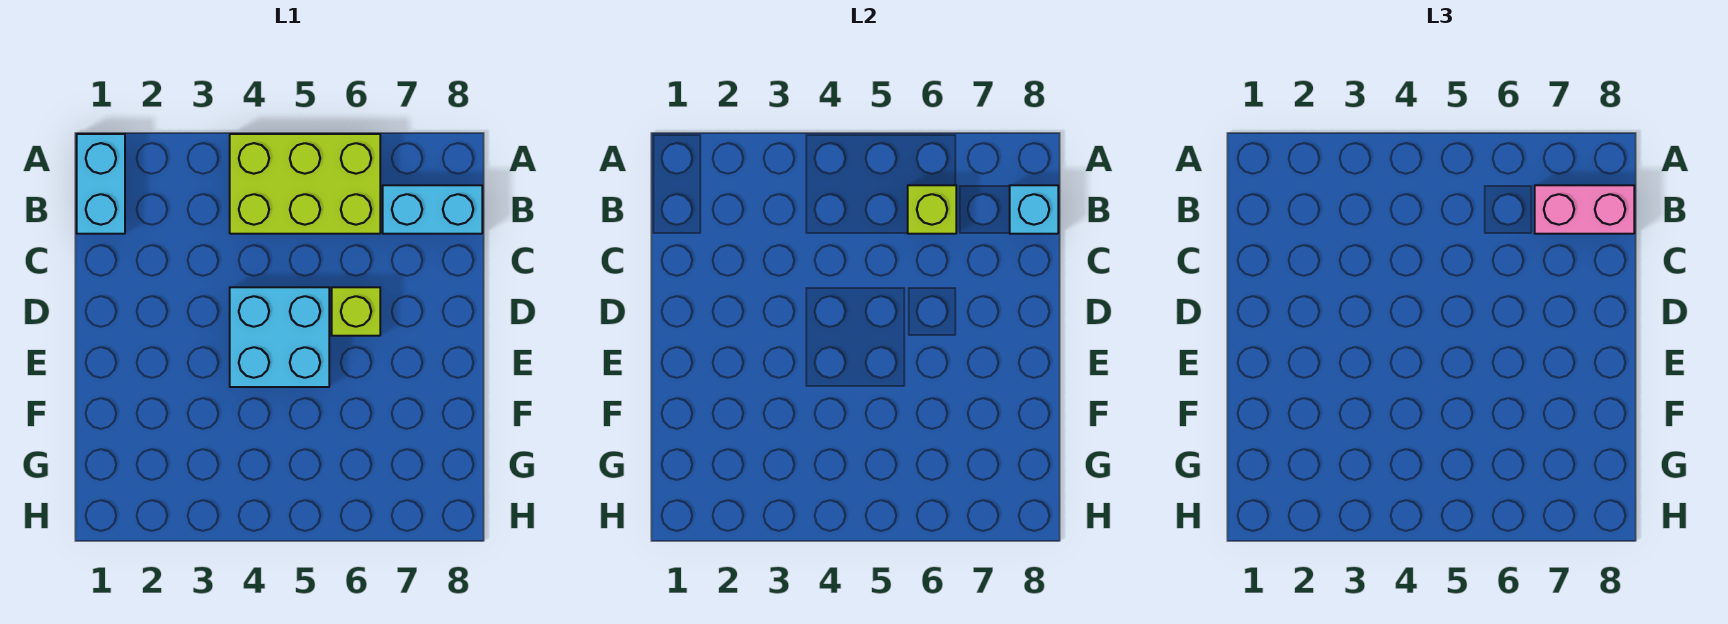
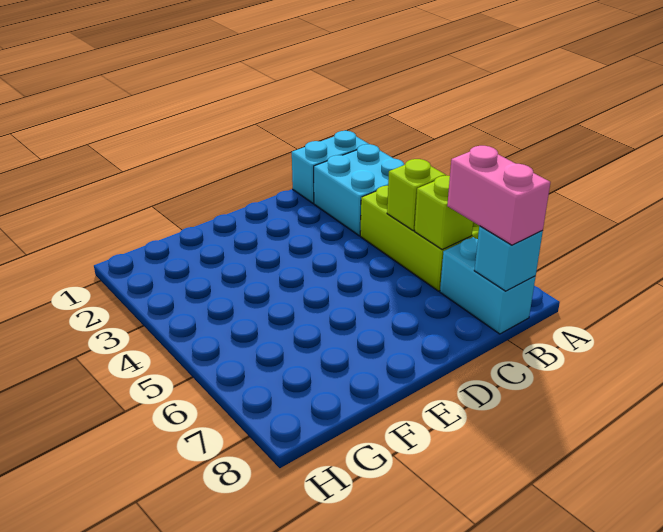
cyan brick D4:E5 level 1 -> cyan brick A2:B3 level 1
lime brick D6 level 1 -> lime brick B5 level 2

